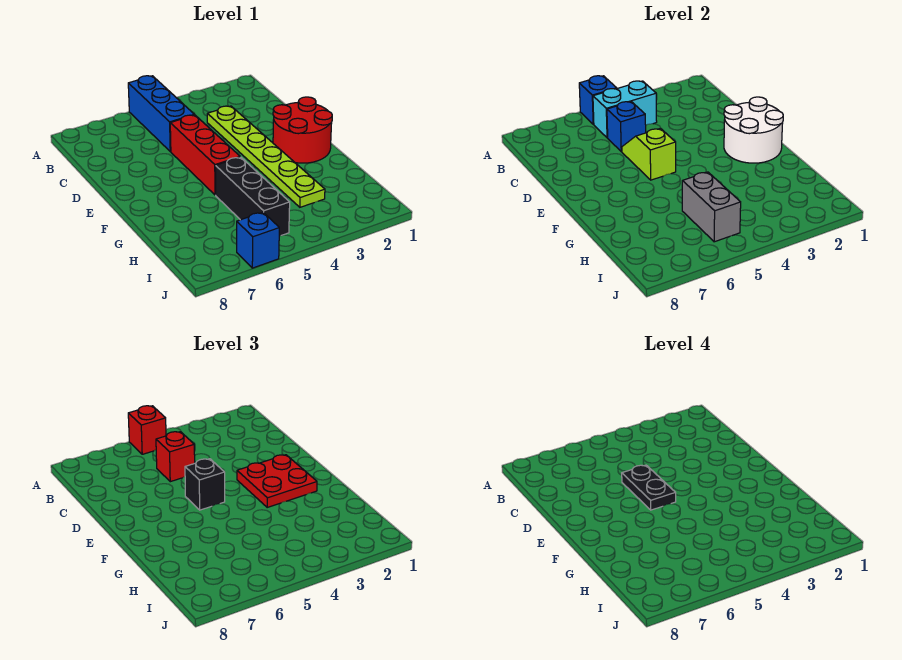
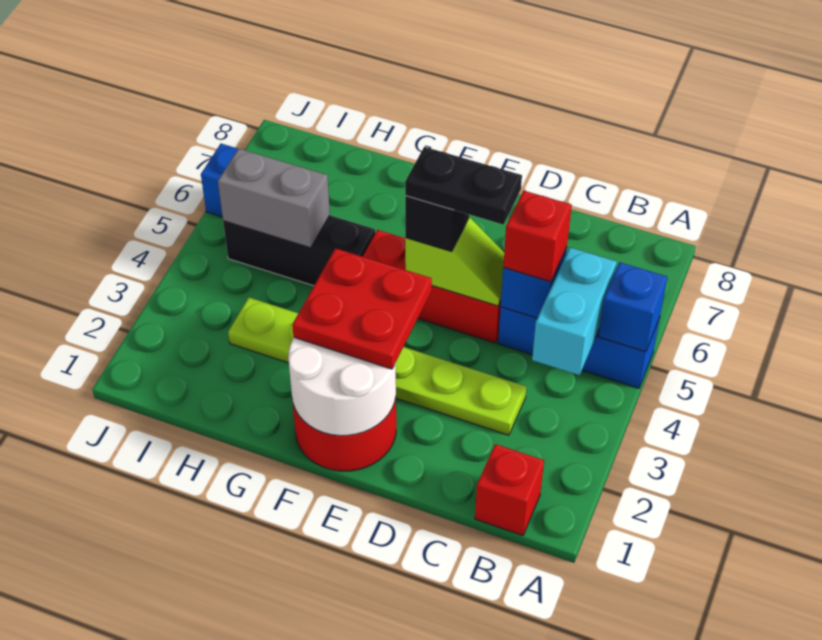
red brick A5 level 3 -> red brick B1 level 1

